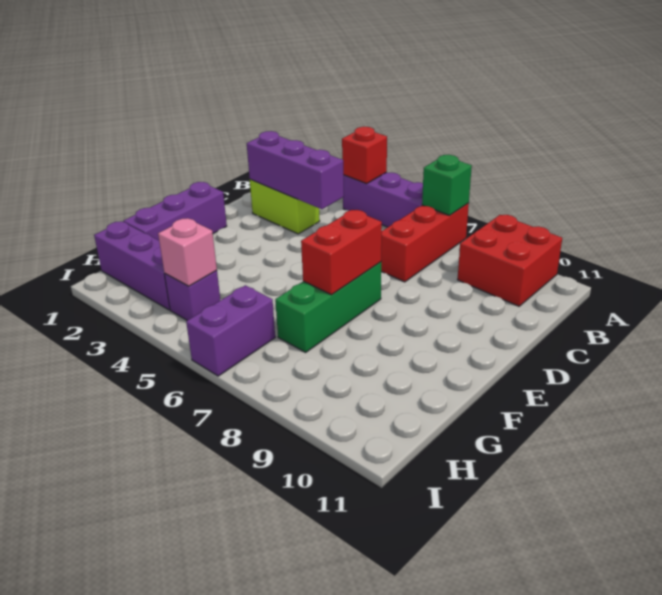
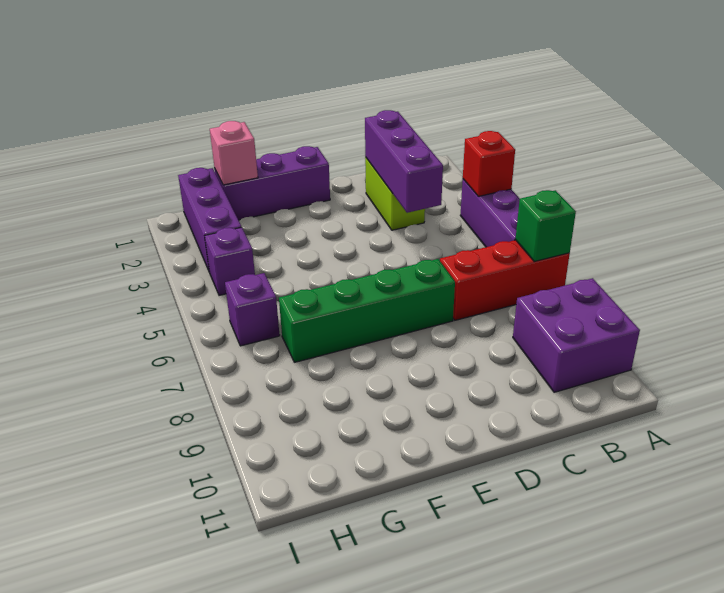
red brick A9:B10 level 1 -> purple brick A9:B10 level 1
green brick E7:G7 level 1 -> green brick D7:G7 level 1
red brick E7:F7 level 2 -> none
pink brick H4 level 2 -> pink brick G1 level 2
purple brick H6:I6 level 1 -> purple brick H6 level 1

